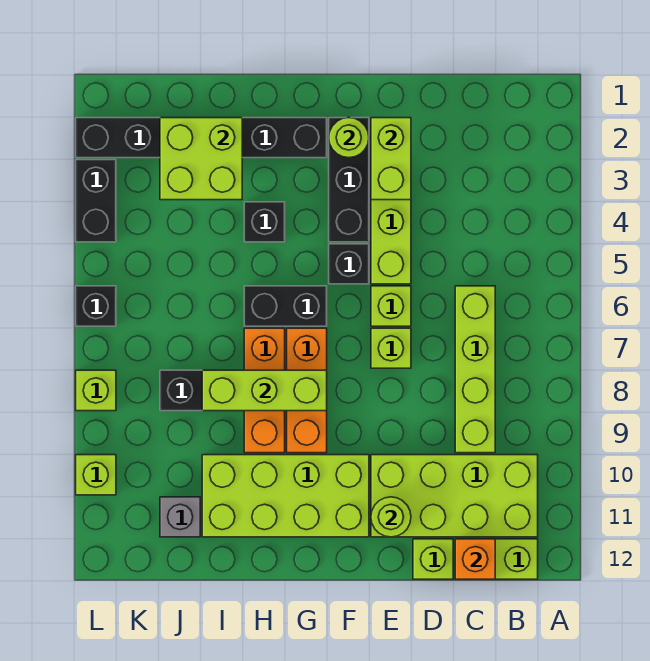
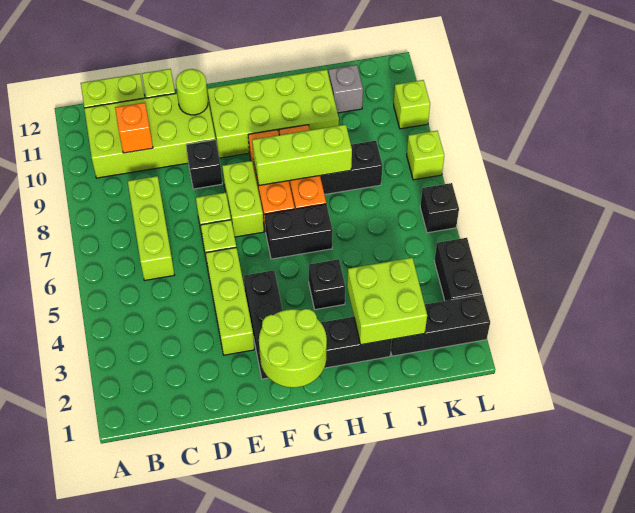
lime brick C6:C9 level 1 -> lime brick C6:C8 level 1
orange brick C12 level 2 -> orange brick C10 level 2
lime brick E2:E3 level 2 -> lime brick F7:F8 level 1
lime round brick F2 level 2 -> lime round brick F1:G2 level 2
black brick F5 level 1 -> black brick E9 level 1

